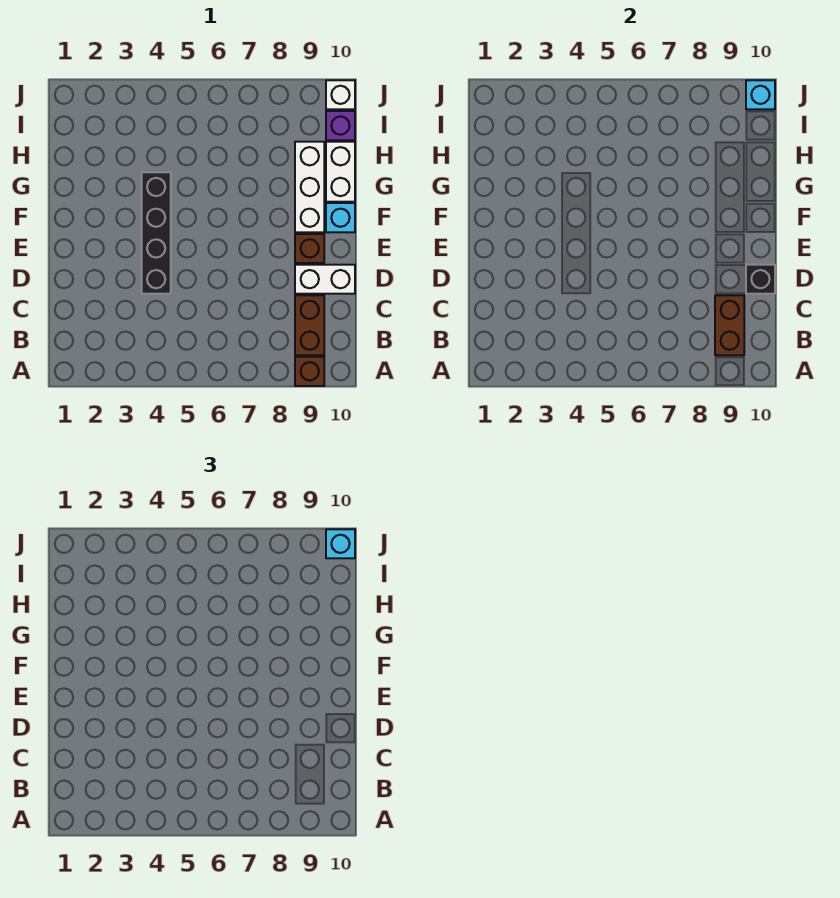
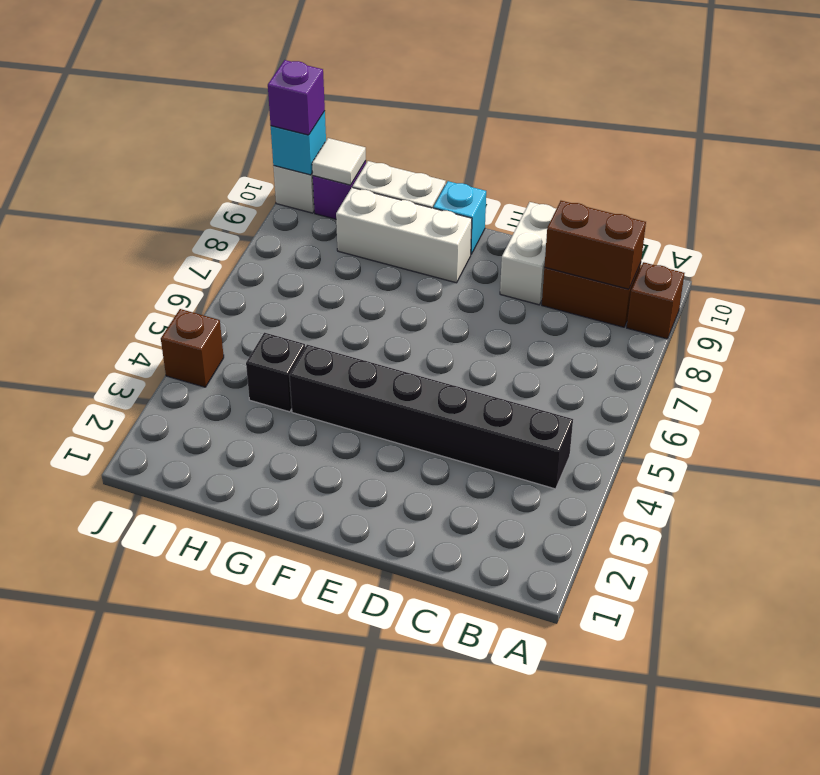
black brick D4:G4 level 1 -> black brick B4:G4 level 1
black brick D10 level 2 -> black brick H4 level 1
brown brick E9 level 1 -> brown brick J4 level 1
none -> white tile I10 level 2
cyan brick J10 level 3 -> purple brick J10 level 3

